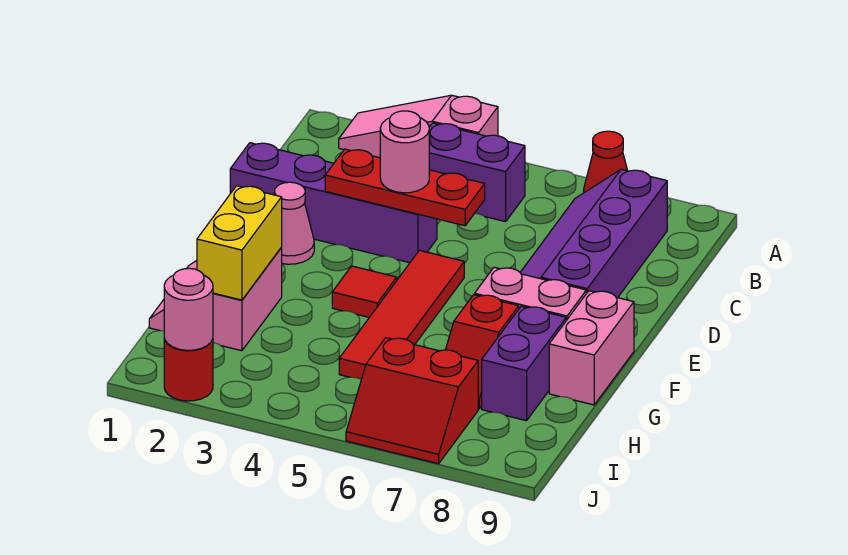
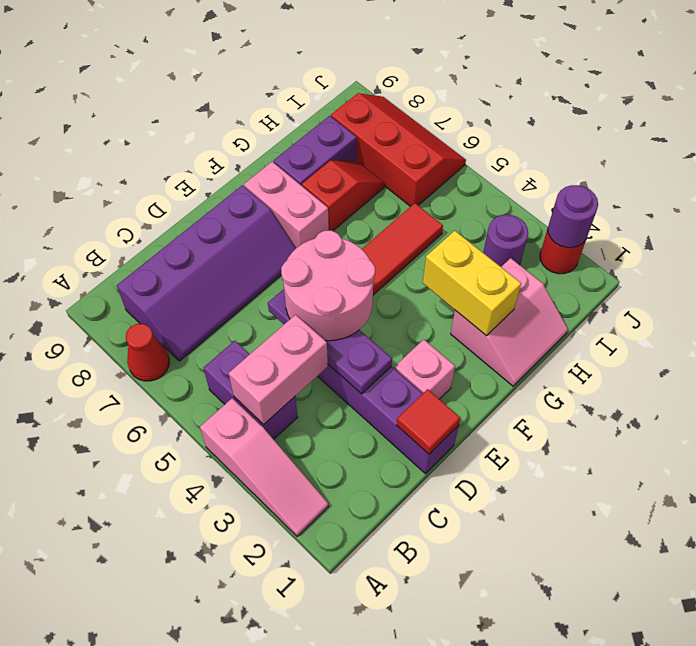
red plate D3:D5 level 2 -> purple plate D3:D5 level 2
pink round brick D4 level 3 -> pink round brick D4:E5 level 3
pink cone E2 level 1 -> pink brick E2 level 1
red tile F4 level 1 -> red tile D1 level 2
pink brick F9:G9 level 1 -> pink brick B4:C4 level 2
yellow brick G2:H2 level 2 -> yellow brick G2:G3 level 2
none -> purple round brick I3 level 1
red slope I6:J7 level 1 top I -> red slope I6:J8 level 1 top I
pink round brick J2 level 2 -> purple round brick J2 level 2

